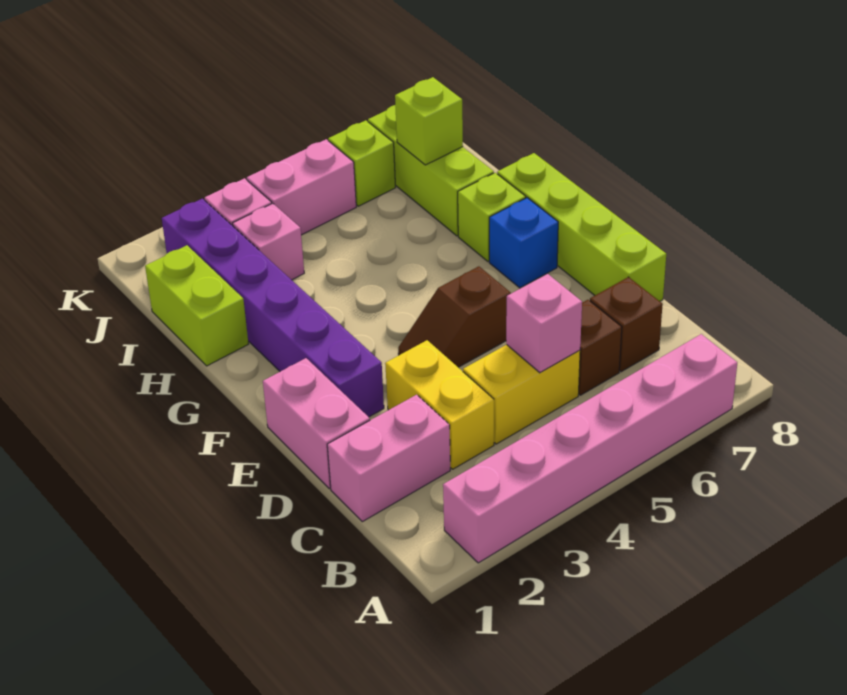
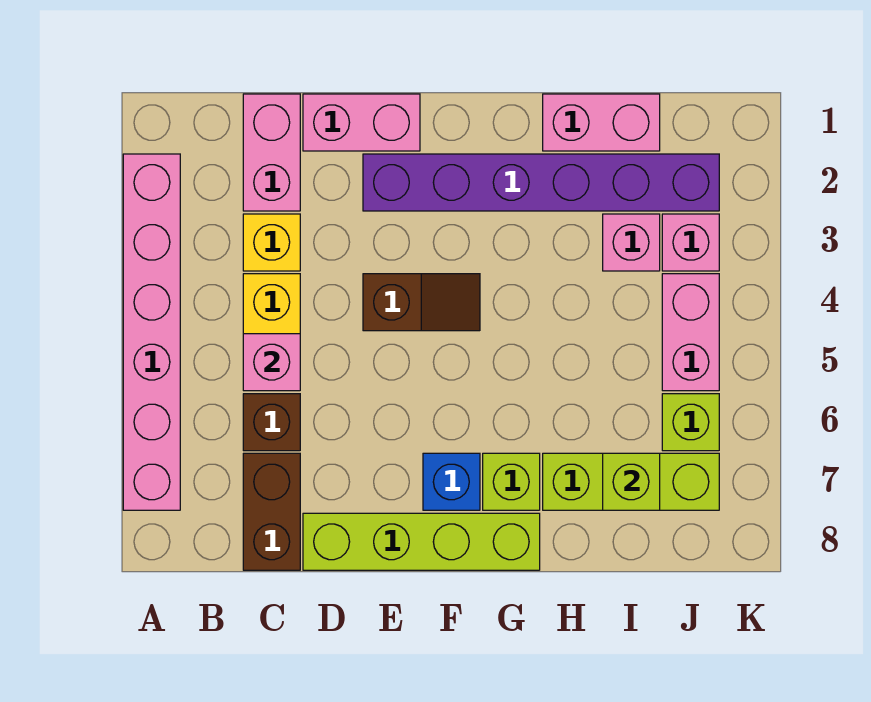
yellow brick C3:D3 level 1 -> yellow brick C3 level 1
brown brick C7 level 1 -> brown brick C7:C8 level 1
brown slope E4:E5 level 1 top 5 -> brown slope E4:F4 level 1 top E
lime brick H1:I1 level 1 -> pink brick H1:I1 level 1

